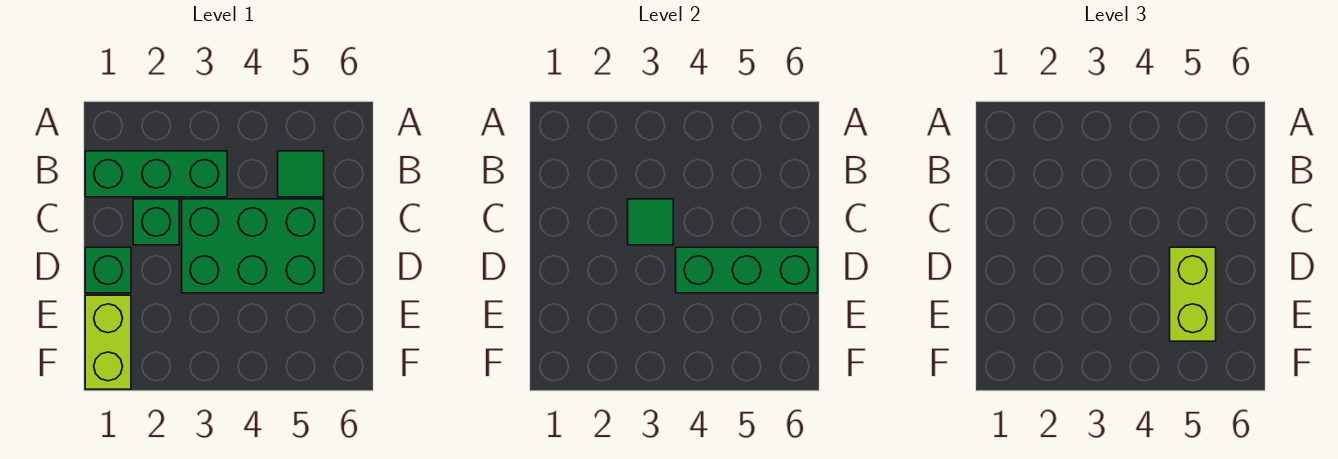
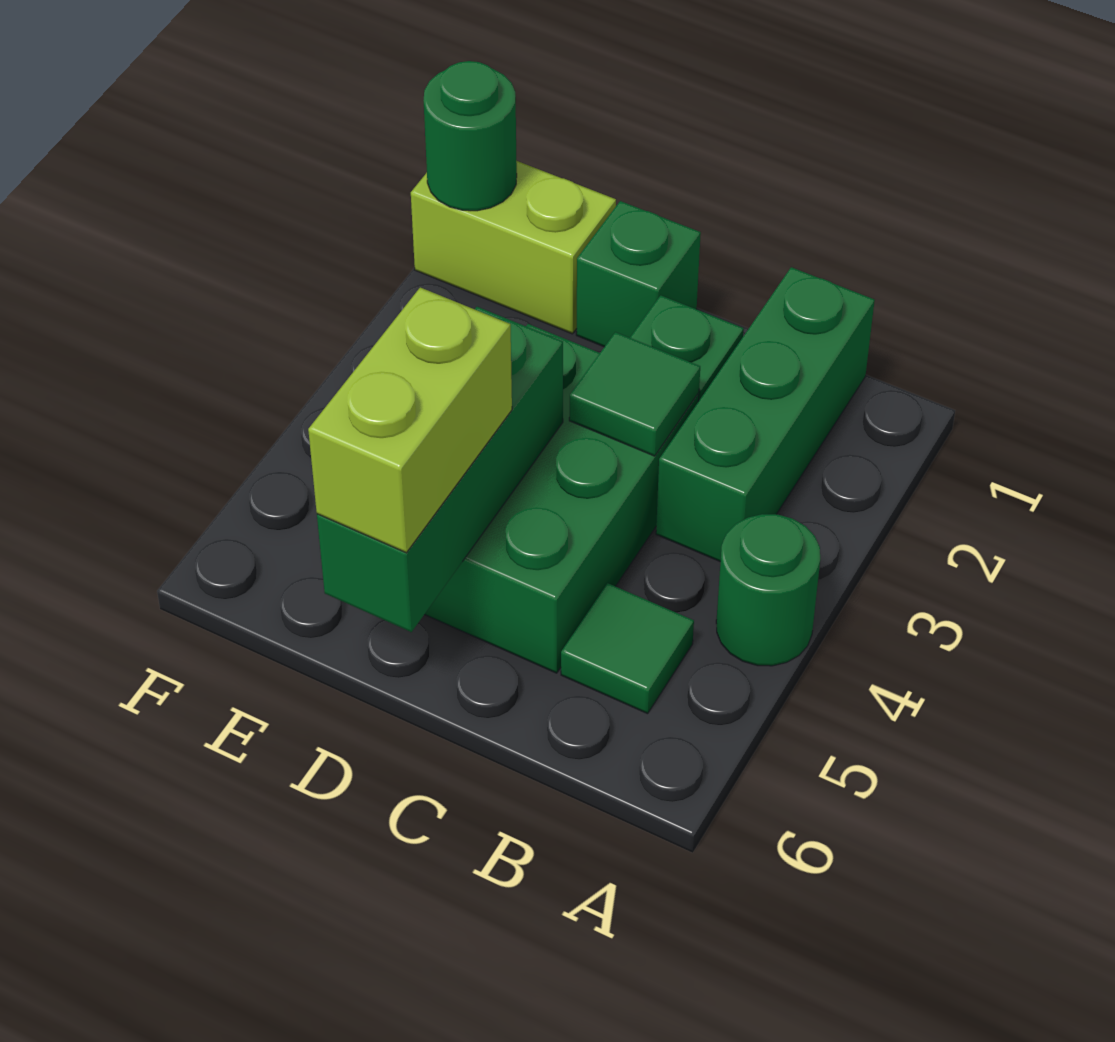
none -> green round brick A4 level 1
lime brick D5:E5 level 3 -> lime brick D5:D6 level 3
none -> green round brick F1 level 2

